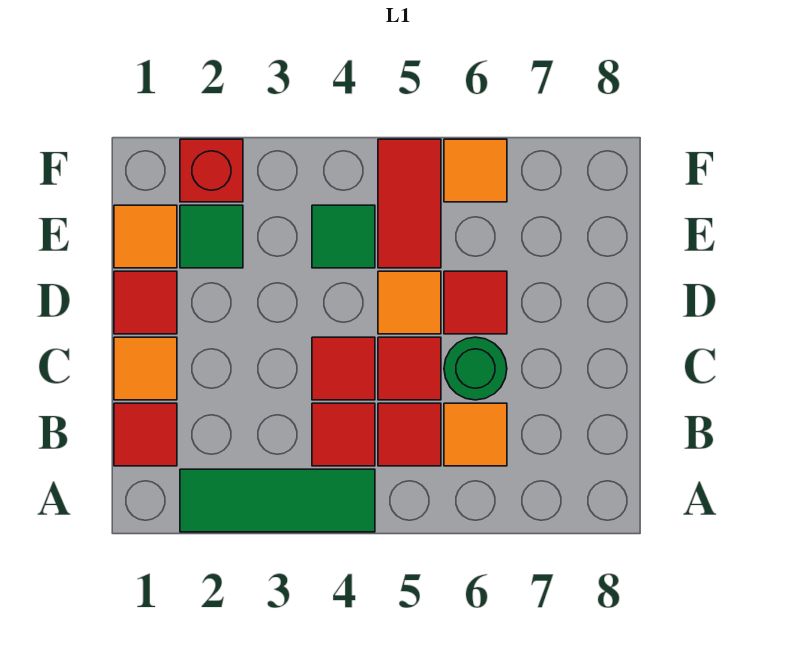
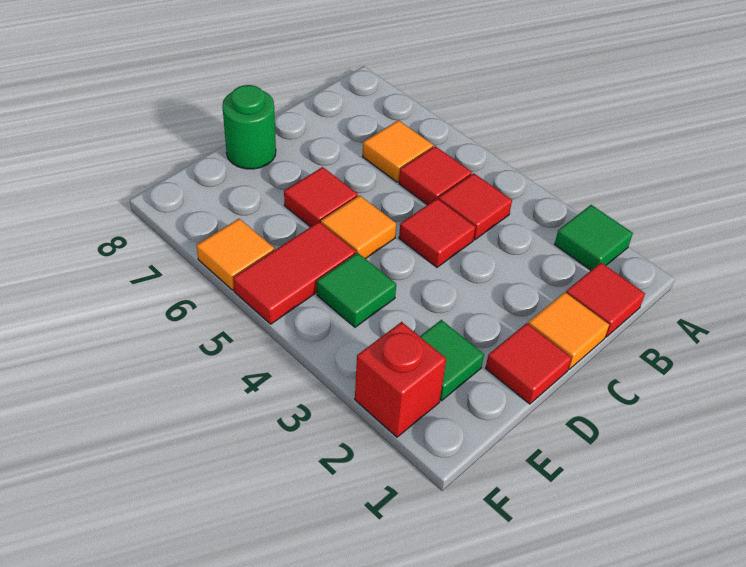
green tile A2:A4 level 1 -> green tile A2 level 1
red tile C5 level 1 -> none
green round brick C6 level 1 -> green round brick D8 level 1
orange tile E1 level 1 -> none

